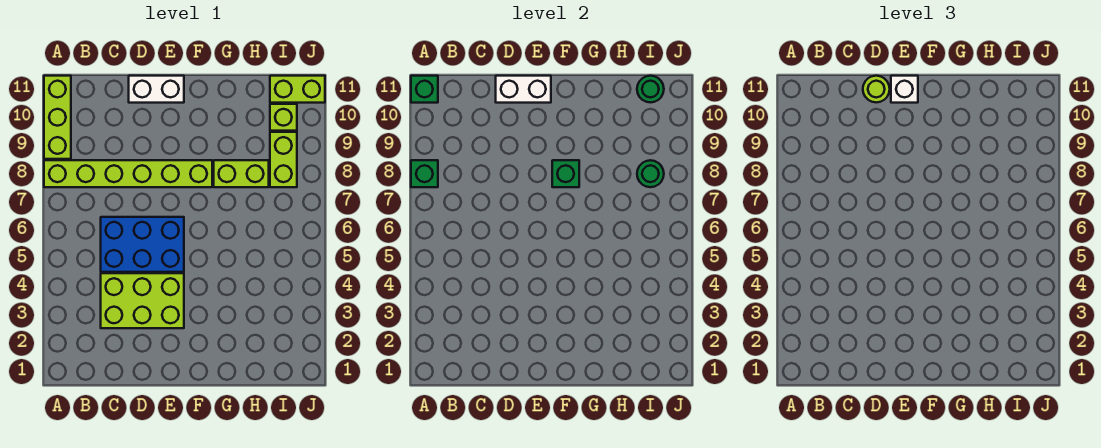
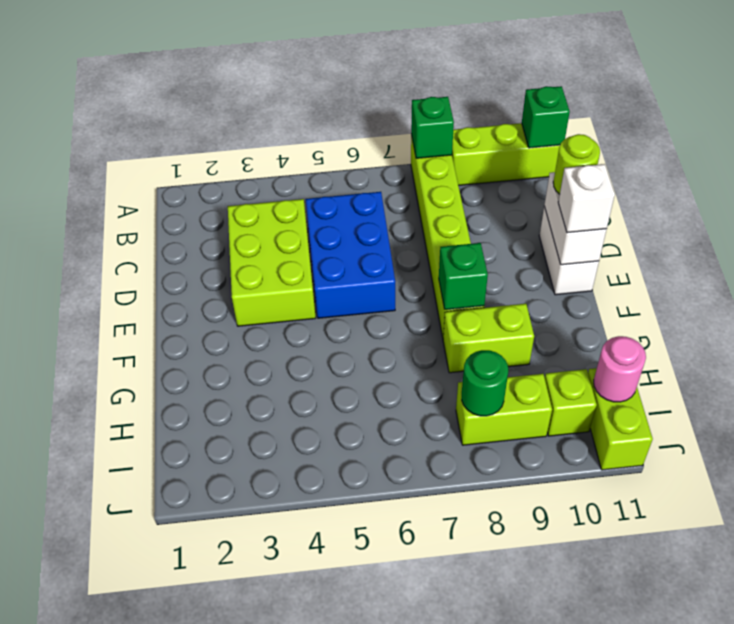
lime brick G8:H8 level 1 -> lime brick G8:G9 level 1
green round brick I11 level 2 -> pink round brick I11 level 2

